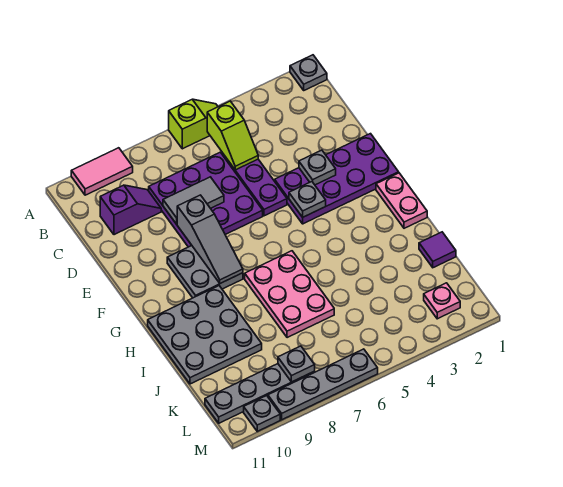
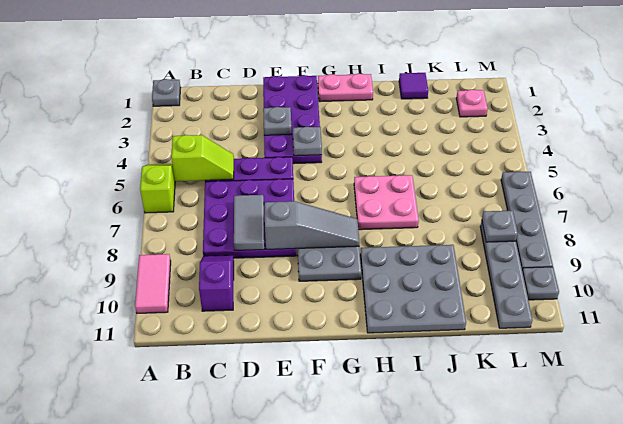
pink plate H6:J7 level 1 -> pink plate H6:I7 level 1

